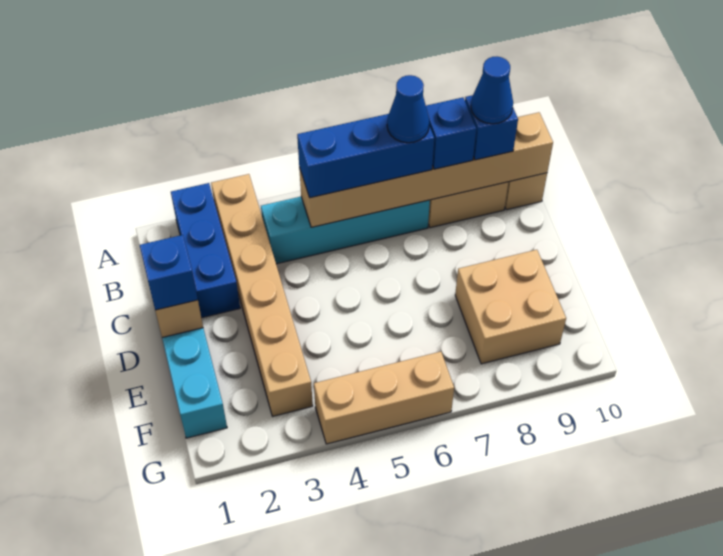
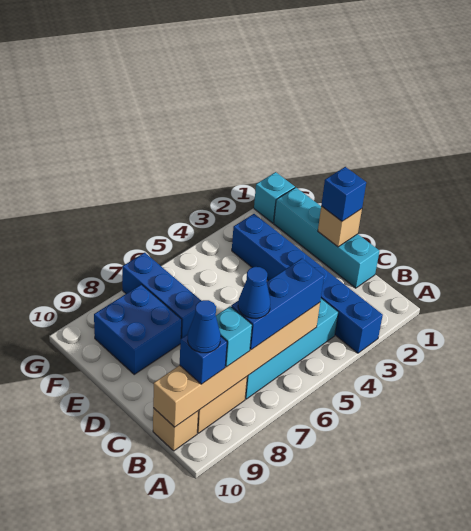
blue brick A2:C2 level 1 -> blue brick E7:G7 level 1
tan brick A3:F3 level 1 -> blue brick A3:F3 level 1
blue brick B8 level 3 -> cyan brick B8 level 3
tan brick E8:F9 level 1 -> blue brick E8:F9 level 1
none -> cyan brick G1 level 1
tan brick G4:G6 level 1 -> none

